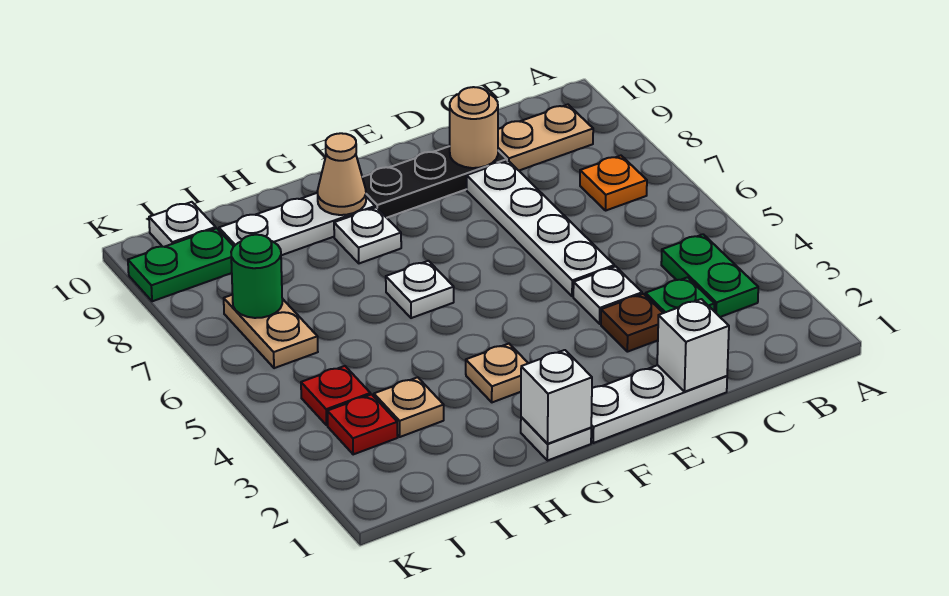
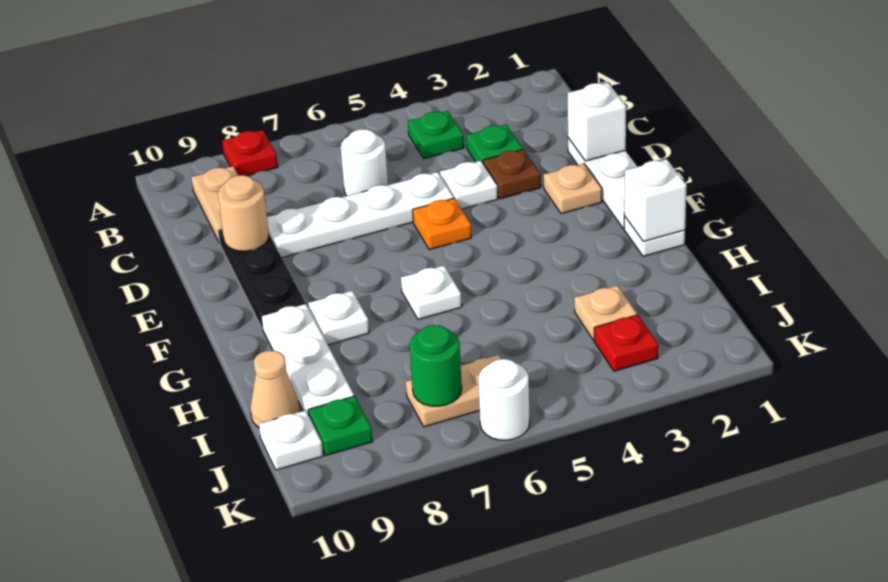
green plate B3:B4 level 1 -> green plate B4 level 1
orange plate B7 level 1 -> orange plate E5 level 1
none -> white round brick C6 level 1
tan plate G3 level 1 -> tan plate E2 level 1
tan cone G9 level 2 -> tan cone I10 level 1
red plate J4 level 1 -> red plate A8 level 1
green plate J9:K9 level 1 -> green plate J9 level 1
none -> white round brick K6 level 1

